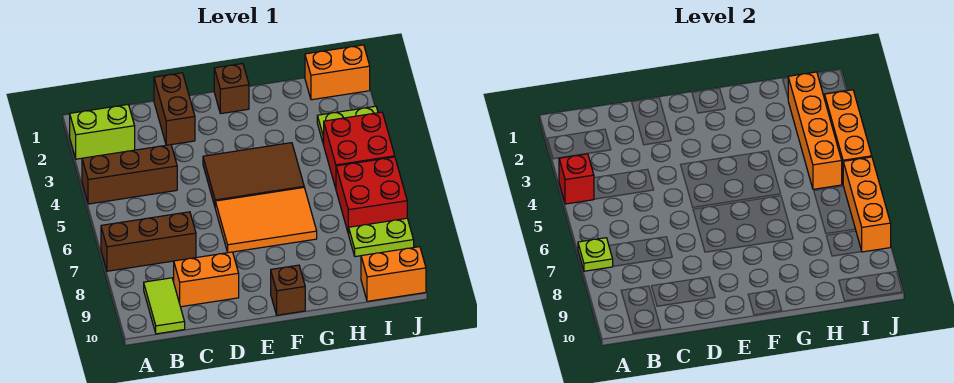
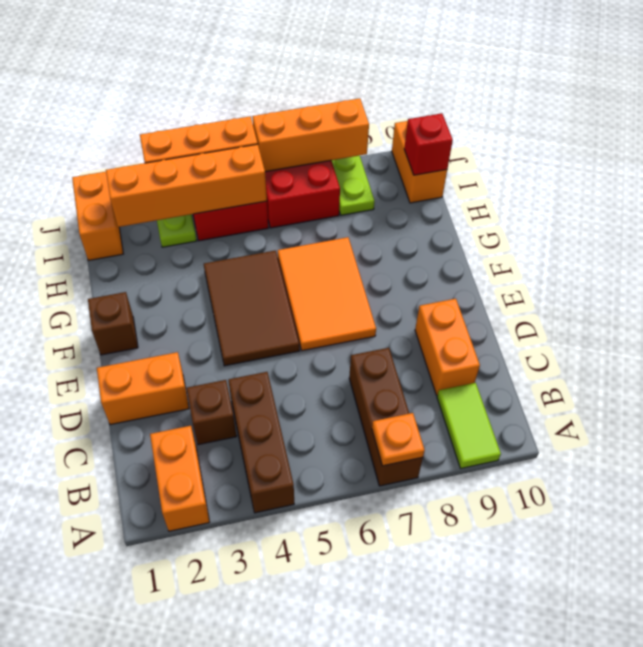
lime brick A2:B2 level 1 -> orange brick A2:B2 level 1
red brick A4 level 2 -> red brick I10 level 2
lime plate A7 level 2 -> orange plate A7 level 2
lime tile B9:B10 level 1 -> lime tile A9:B9 level 1
brown brick D1:D2 level 1 -> orange brick D1:D2 level 1
brown brick F10 level 1 -> brown brick C3 level 1

